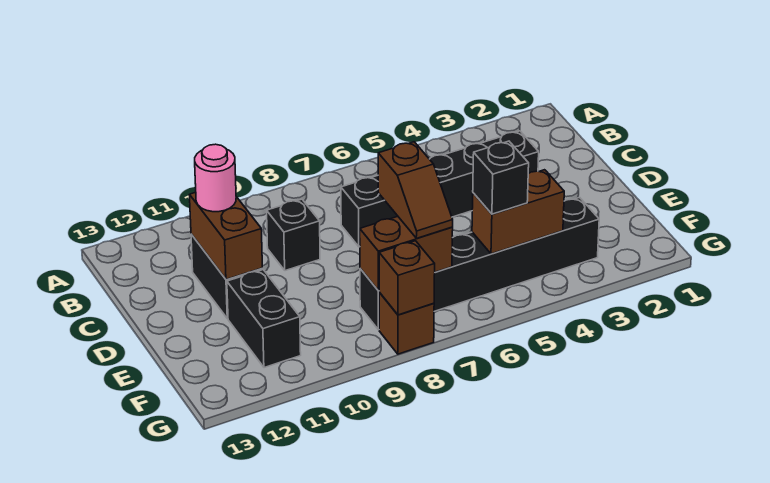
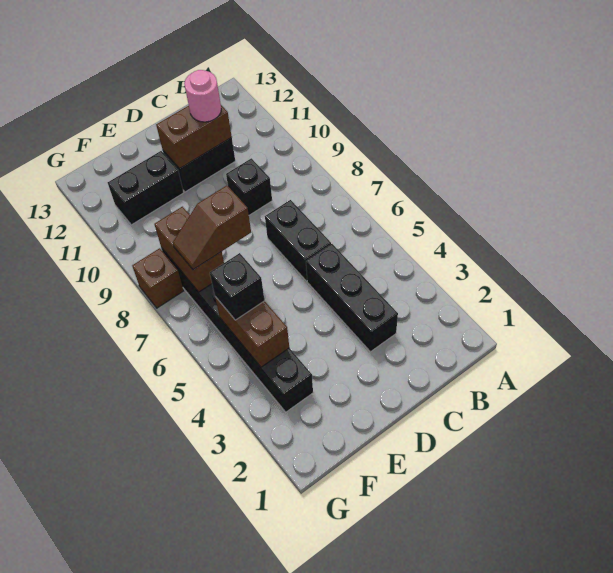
brown brick G8 level 2 -> none

